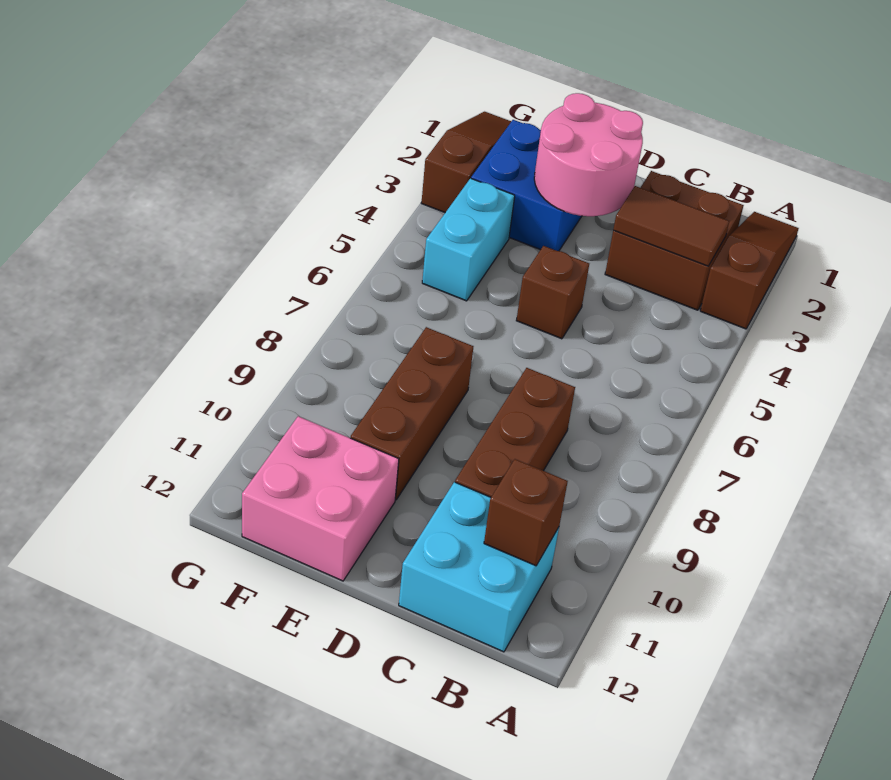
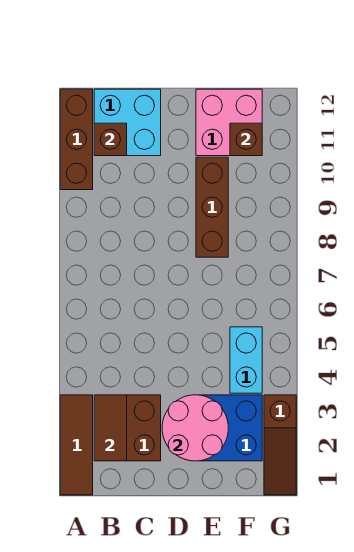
brown slope A1:A3 level 1 top 3 -> brown tile A1:A3 level 1
brown tile B3:C3 level 2 -> brown tile B2:B3 level 2
brown brick C8:C10 level 1 -> brown brick A10:A12 level 1
brown brick D5 level 1 -> brown brick F11 level 2

